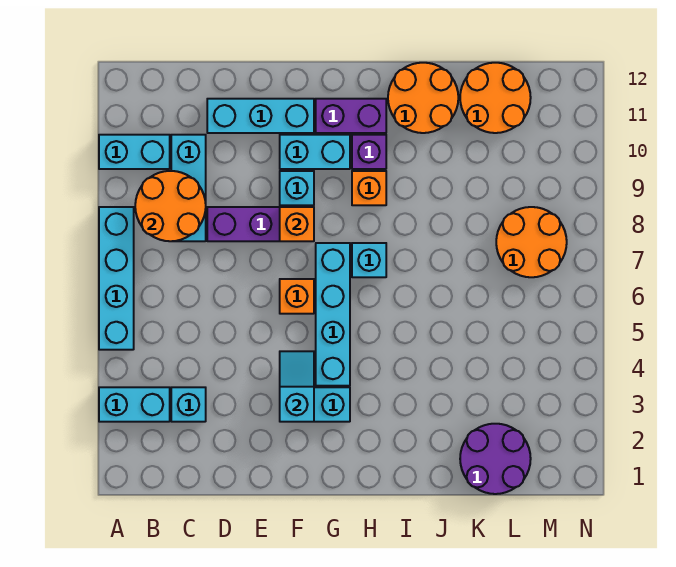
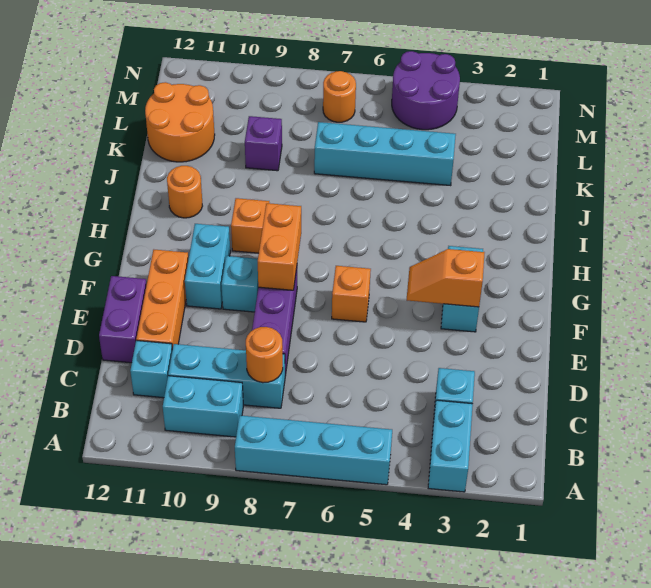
cyan brick A10:B10 level 1 -> cyan brick B9:B10 level 1
orange round brick B8:C9 level 2 -> orange round brick C8 level 2
cyan brick D11:F11 level 1 -> orange brick D11:F11 level 1
cyan slope F3:F4 level 2 top 3 -> orange slope F3:F4 level 2 top 3
orange brick F8 level 2 -> orange brick F8:G8 level 2
cyan brick G4:G7 level 1 -> cyan brick K4:K7 level 1
purple brick G11:H11 level 1 -> purple brick D12:E12 level 1
cyan brick H7 level 1 -> cyan brick C11 level 1
purple brick H10 level 1 -> purple brick K9 level 1
orange round brick I11:J12 level 1 -> orange round brick I11 level 1
purple round brick K1:L2 level 1 -> purple round brick M4:N5 level 1
orange round brick L7:M8 level 1 -> orange round brick M7 level 1

